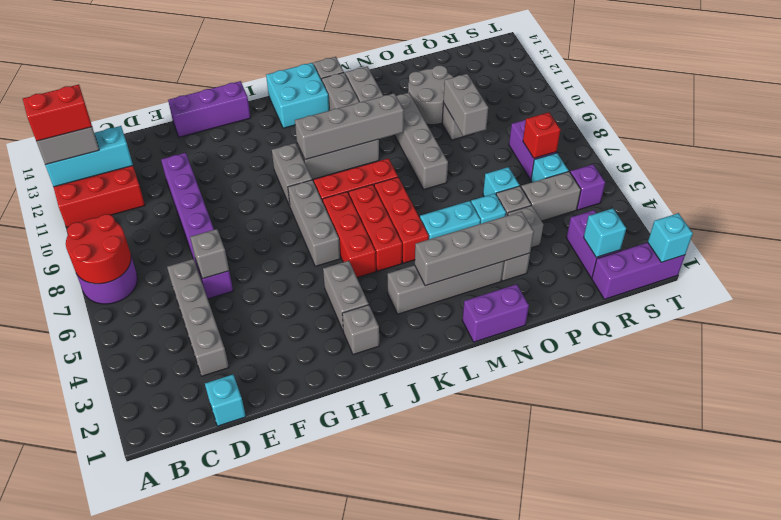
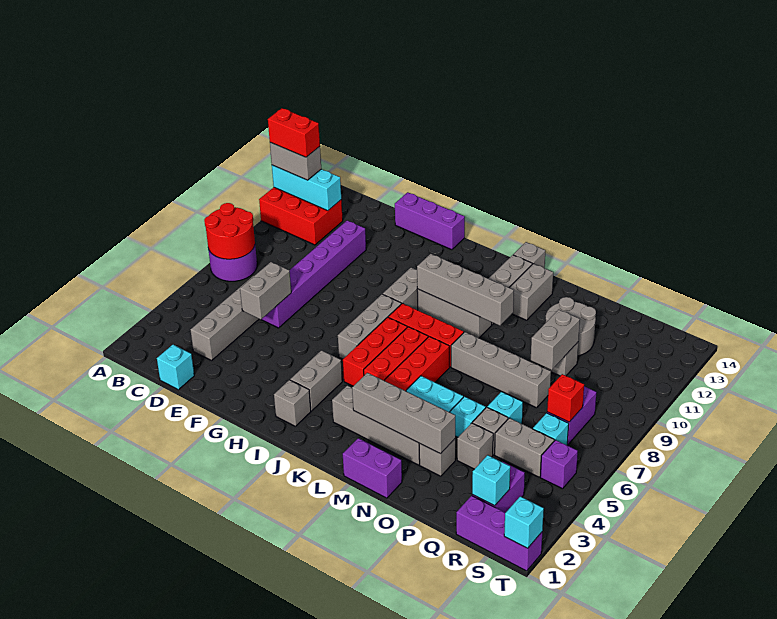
grey brick E6 level 2 -> grey brick E5:E6 level 2
cyan brick J13:K14 level 1 -> none
grey brick N8:N11 level 1 -> grey brick M8:P8 level 1

